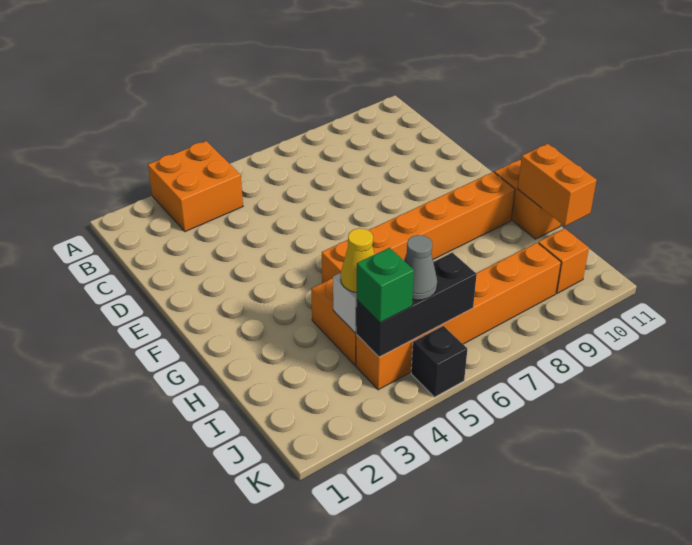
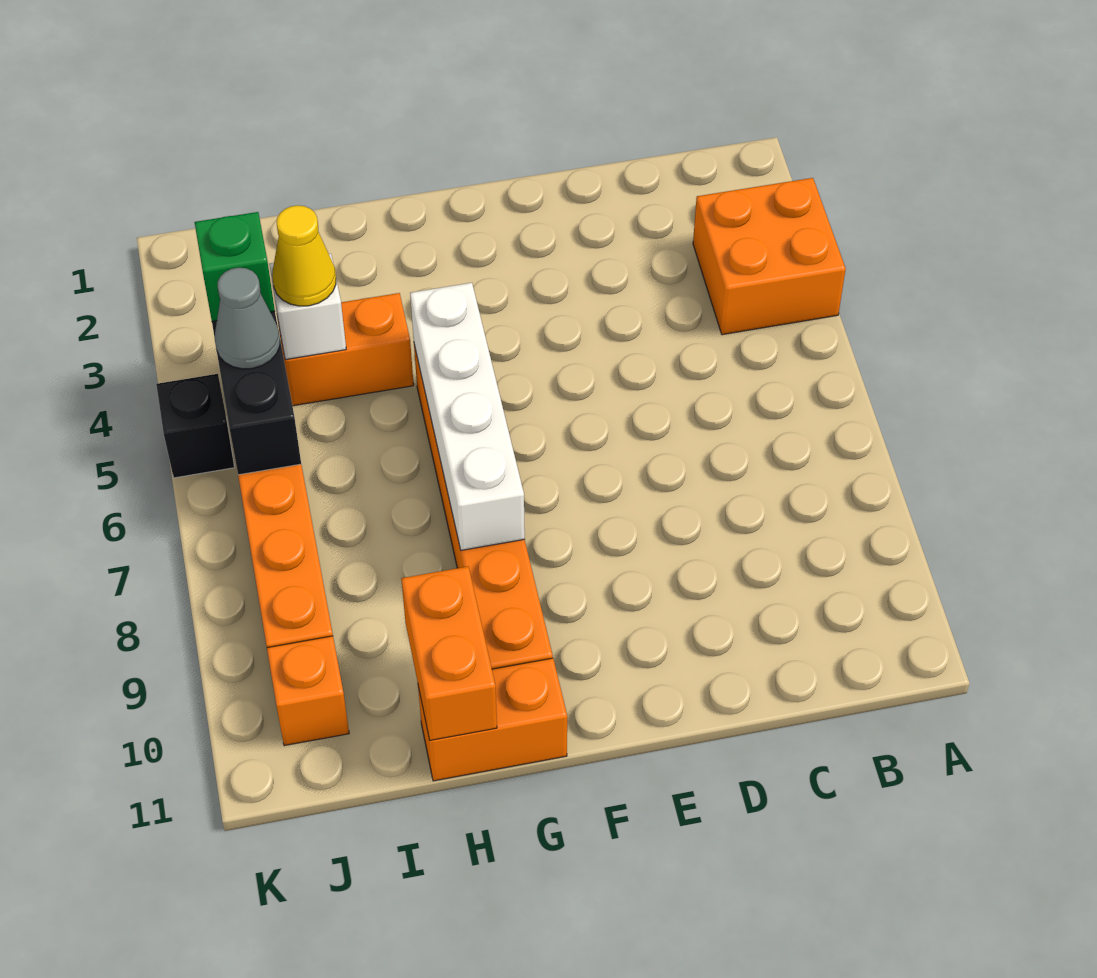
none -> white brick G5:G8 level 2
orange brick H11:I11 level 2 -> orange brick H10:H11 level 2

